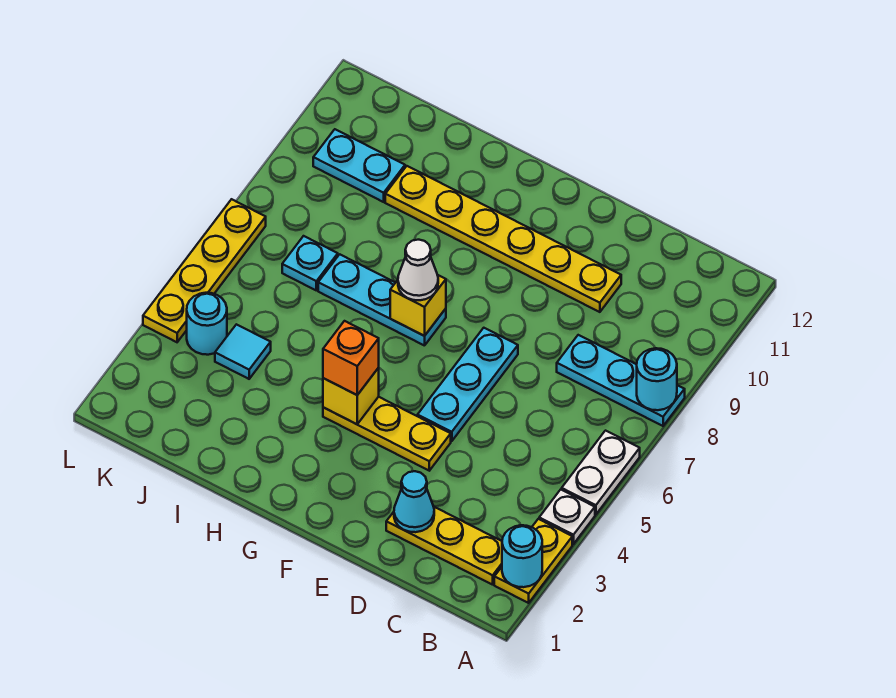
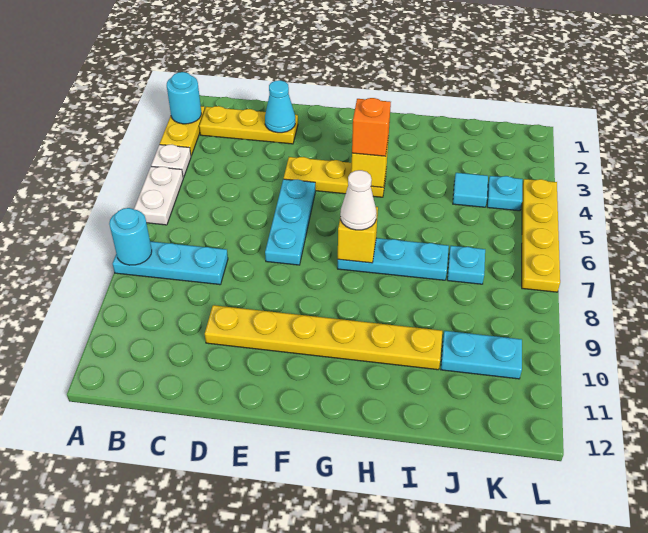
cyan round brick K4 level 1 -> cyan plate K4 level 1

